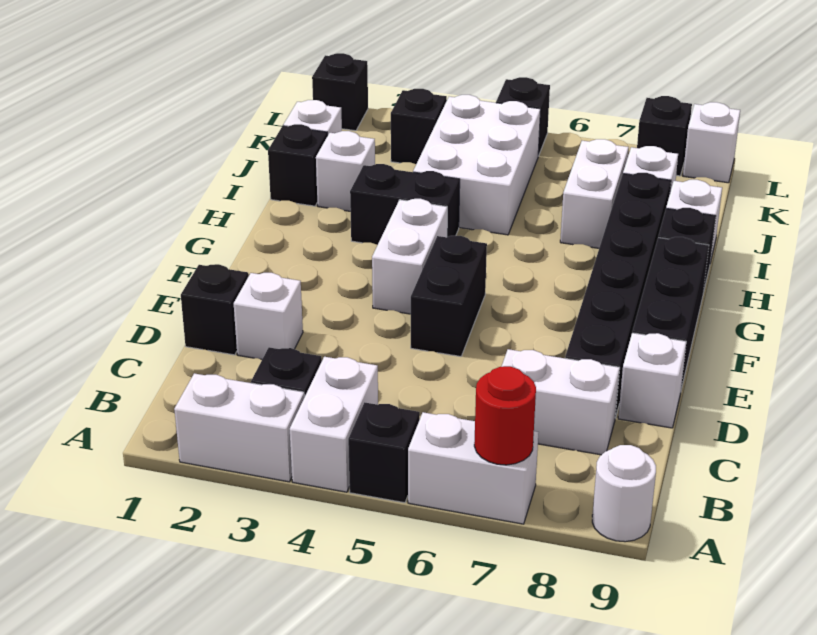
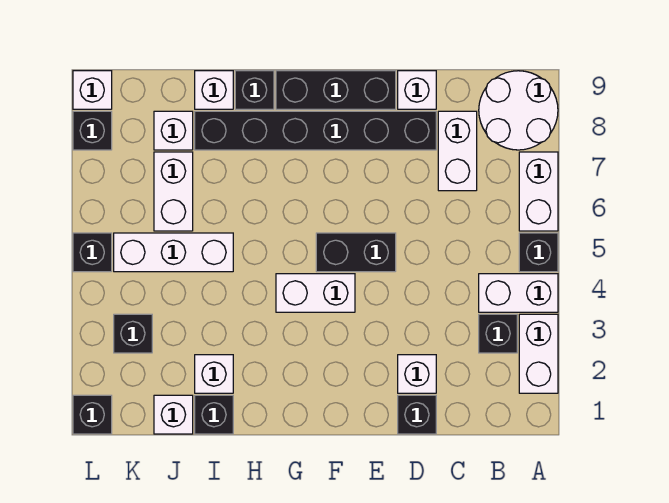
red round brick A7 level 2 -> none
white round brick A9 level 1 -> white round brick A8:B9 level 1
black brick H3:H4 level 1 -> none
white brick I4:K5 level 1 -> white brick I5:K5 level 1
white brick I7:J7 level 1 -> white brick J6:J7 level 1

